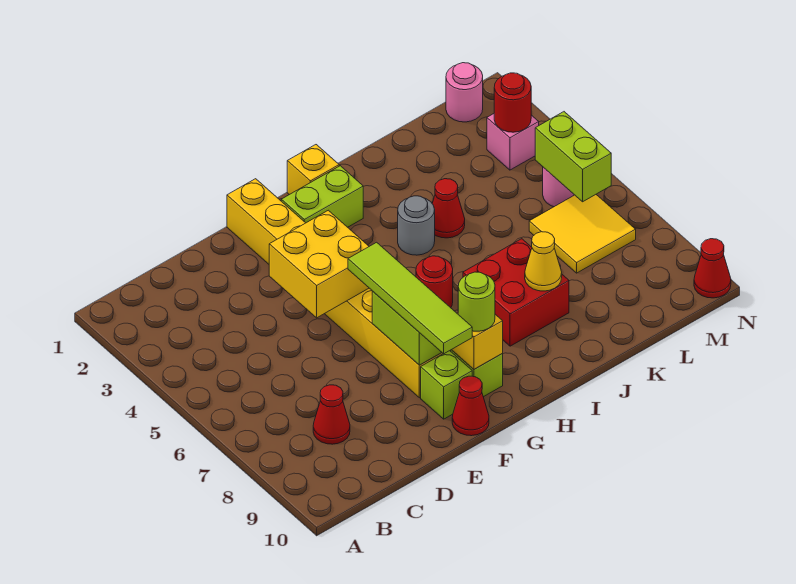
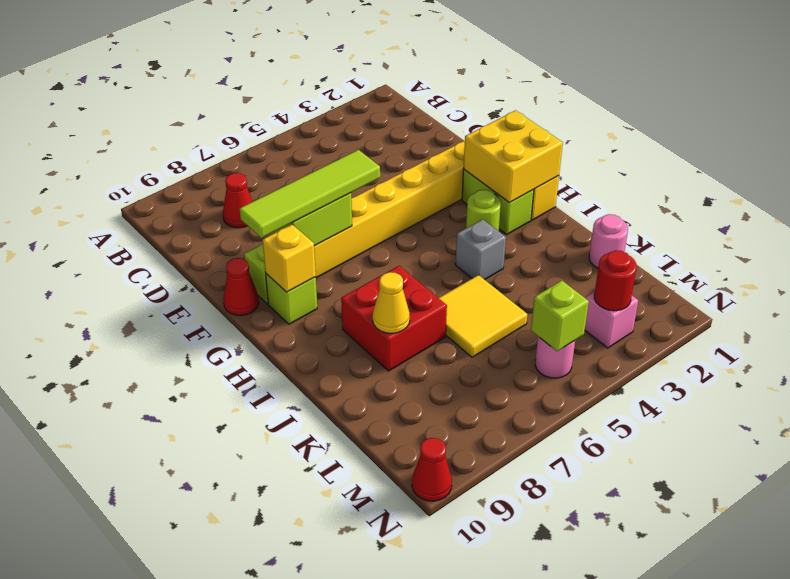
yellow brick E4:F5 level 2 -> yellow brick G1:H2 level 2
lime round brick G9 level 3 -> lime round brick H3 level 1
red round brick H6 level 1 -> none
grey round brick I4 level 1 -> grey brick I4 level 1
red cone J4 level 1 -> none
yellow tile L6:M7 level 1 -> yellow tile J5:K6 level 1
pink round brick M1 level 1 -> pink round brick K1 level 1
lime brick M5:M6 level 2 -> lime brick M5 level 2

